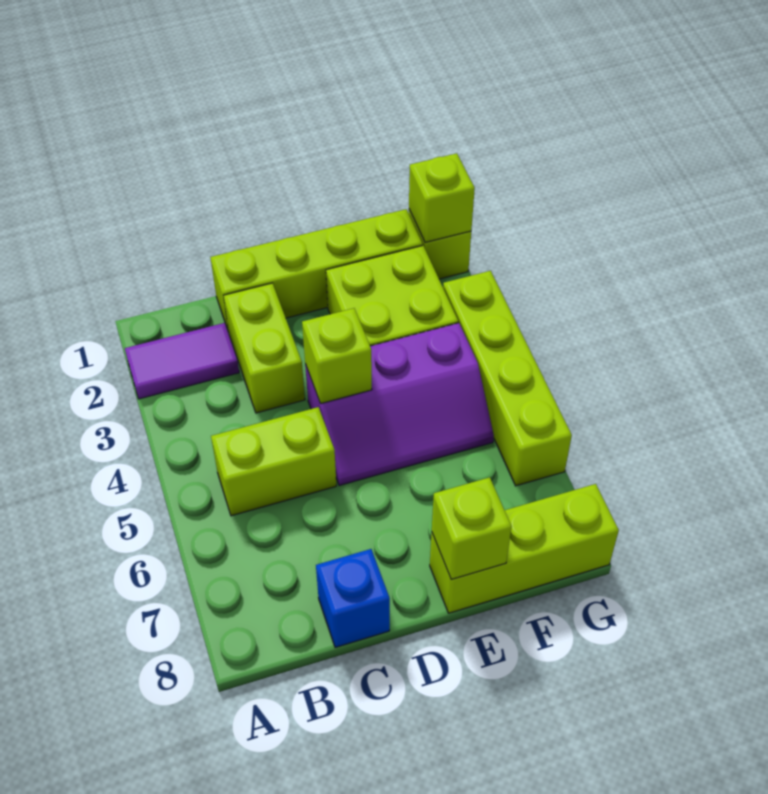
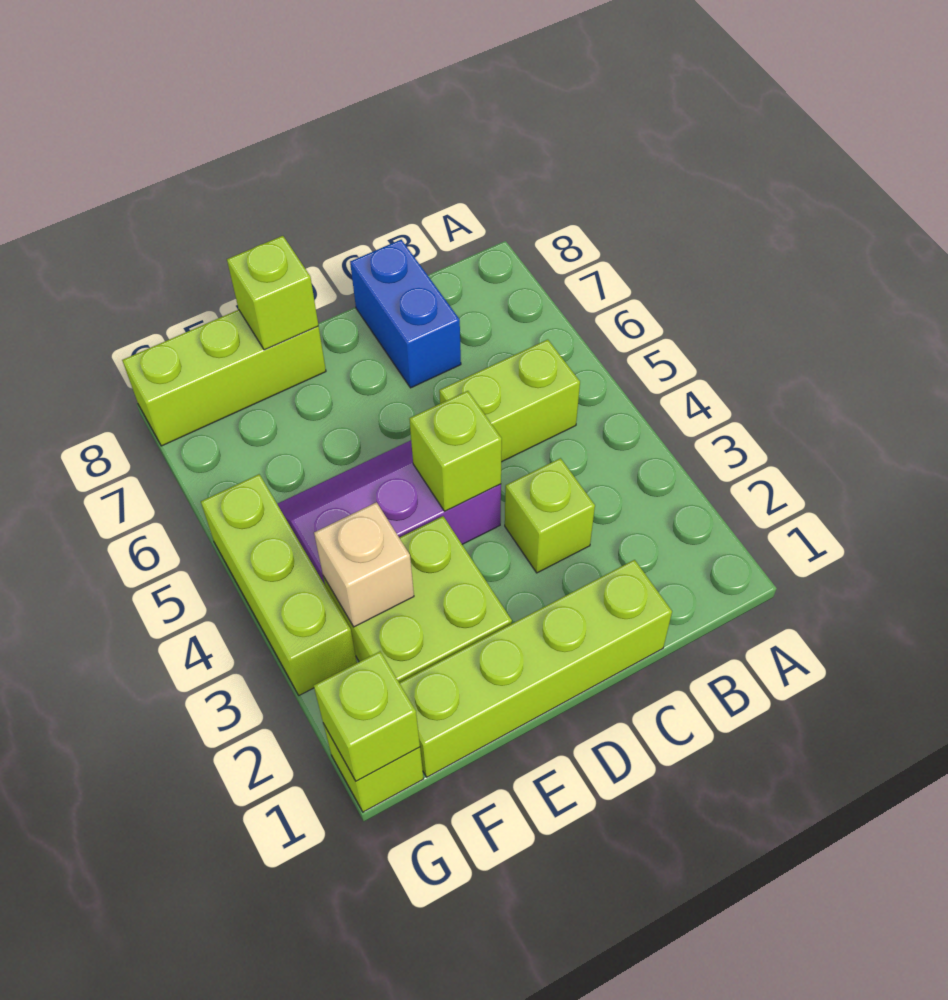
purple tile A2:B2 level 1 -> none
lime brick C2:C3 level 1 -> lime brick C3 level 1
blue brick C8 level 1 -> blue brick C7:C8 level 1
none -> tan brick F3 level 2
lime brick G3:G6 level 1 -> lime brick G3:G5 level 1

